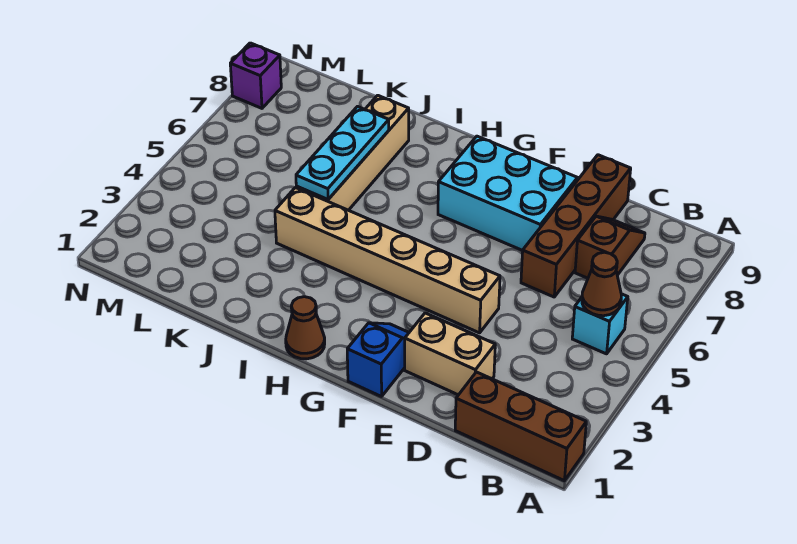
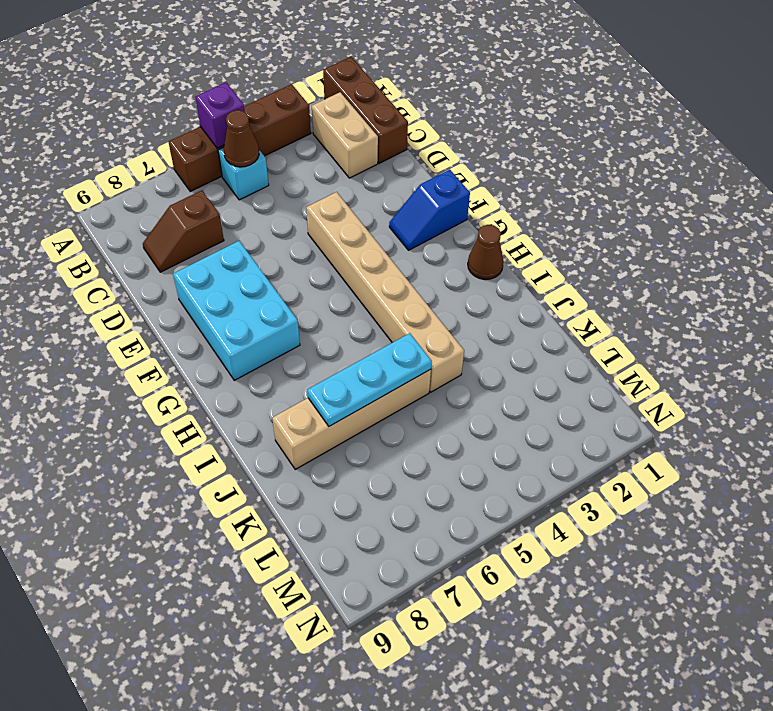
tan brick D2:E2 level 1 -> tan brick B2:C2 level 1
brown brick D6:D9 level 1 -> brown brick A3:A6 level 1
purple brick N8 level 1 -> purple brick A5 level 2

